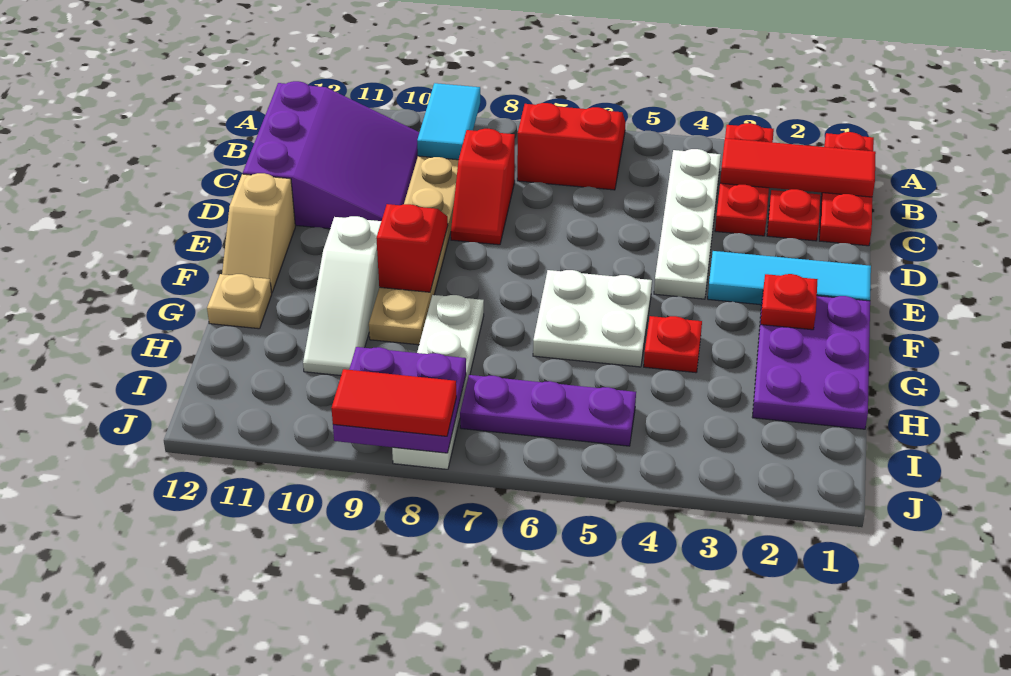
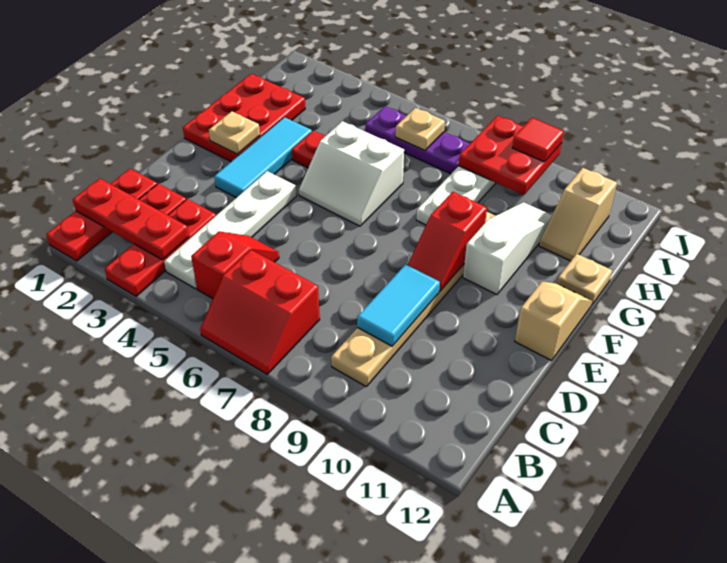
cyan tile A9:B9 level 2 -> cyan tile C9:D9 level 2
red tile B1:B3 level 2 -> red plate B1:B3 level 2
purple slope B10:D12 level 1 top 12 -> none
red slope C8:D8 level 1 top C -> red slope B5:C5 level 1 top B
cyan tile E1:E3 level 1 -> cyan tile E3:G3 level 1
purple plate F1:H2 level 1 -> red plate F1:H2 level 1
red plate F2 level 2 -> tan plate F2 level 2
white plate F5:G6 level 1 -> white slope F5:G6 level 1 top G
none -> tan slope H11:I11 level 1 top I
none -> tan plate I6 level 2
purple plate I8:J9 level 2 -> red plate I8:J9 level 2
red tile J8:J9 level 3 -> red tile J9 level 3

